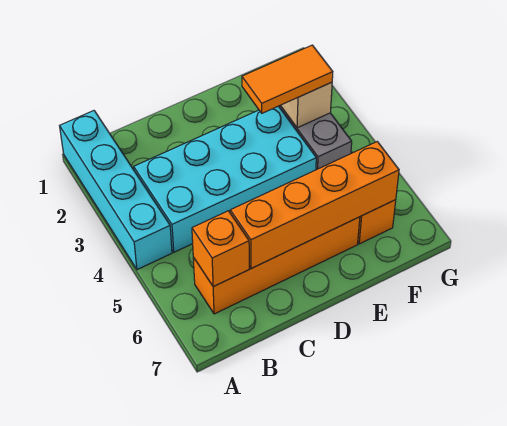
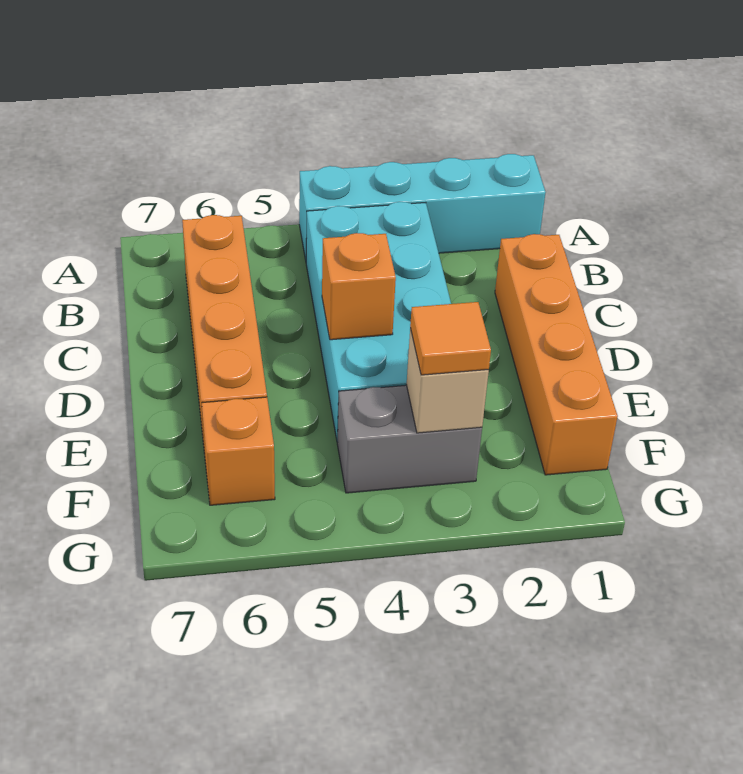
orange brick B6 level 2 -> orange brick D4 level 2
orange brick C6:F6 level 2 -> orange brick C1:F1 level 1
orange tile E3:F3 level 3 -> orange tile F3 level 3

